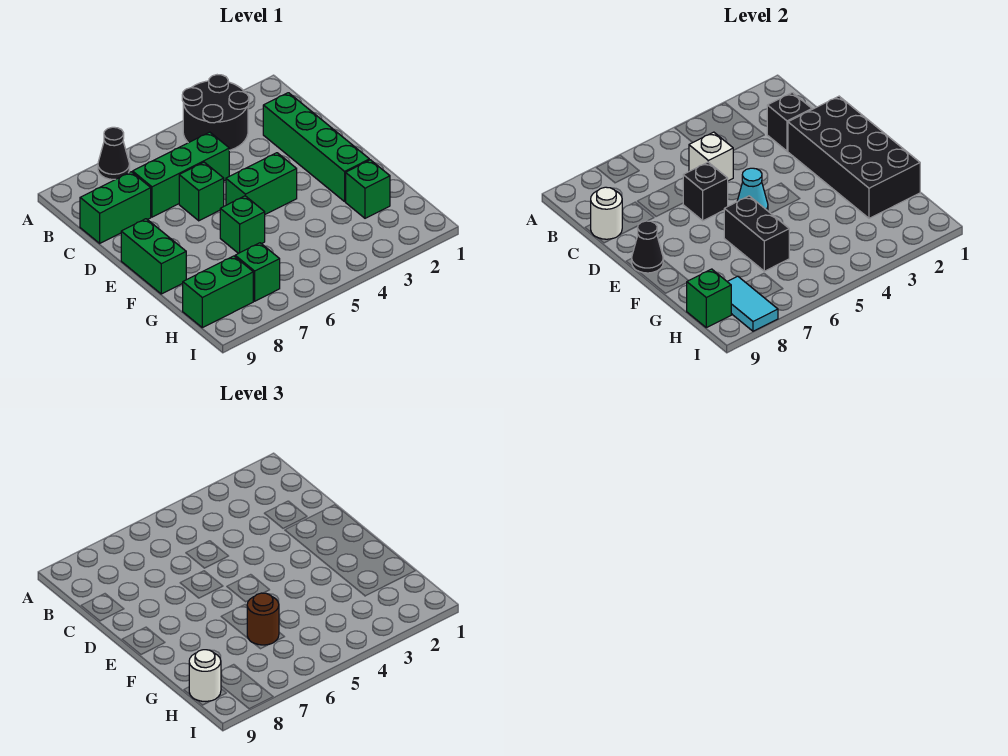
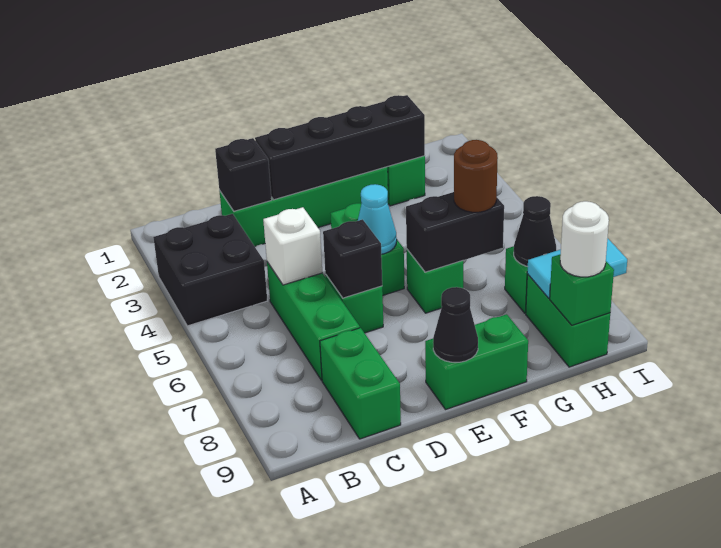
black round brick A3:B4 level 1 -> black brick A3:B4 level 1
black cone A7 level 1 -> black cone H7 level 2
white round brick C9 level 2 -> none
black brick D1:G2 level 2 -> black brick D2:G2 level 2

